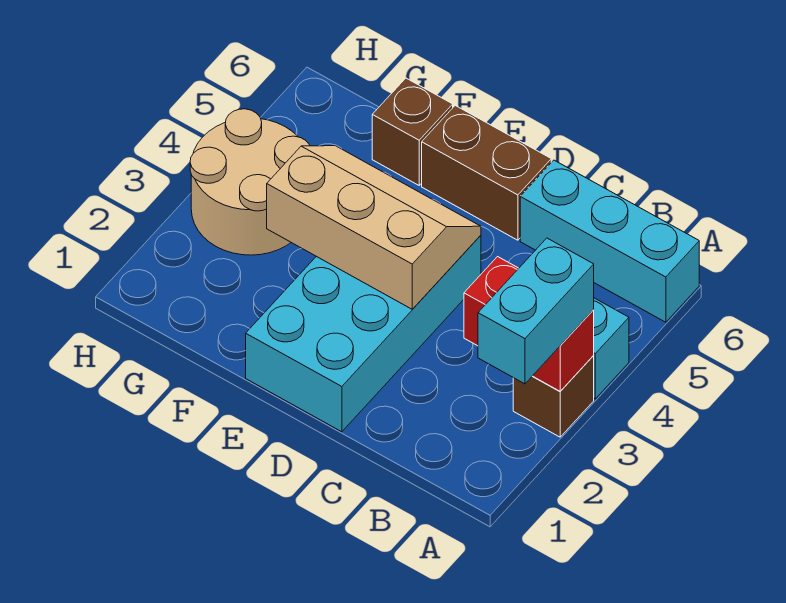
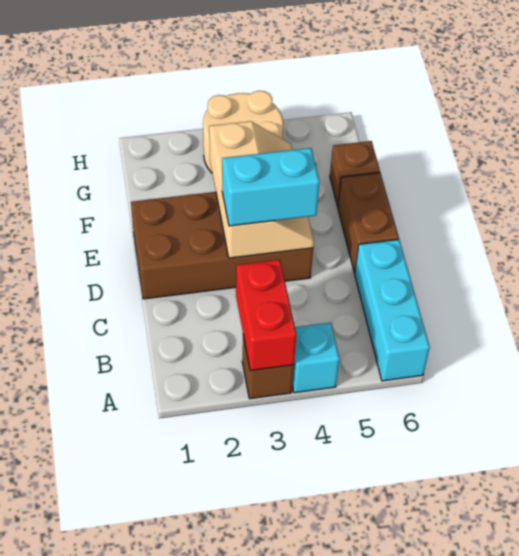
cyan brick A2:A3 level 3 -> cyan brick D3:D4 level 3
cyan brick D1:E4 level 1 -> brown brick D1:E4 level 1

